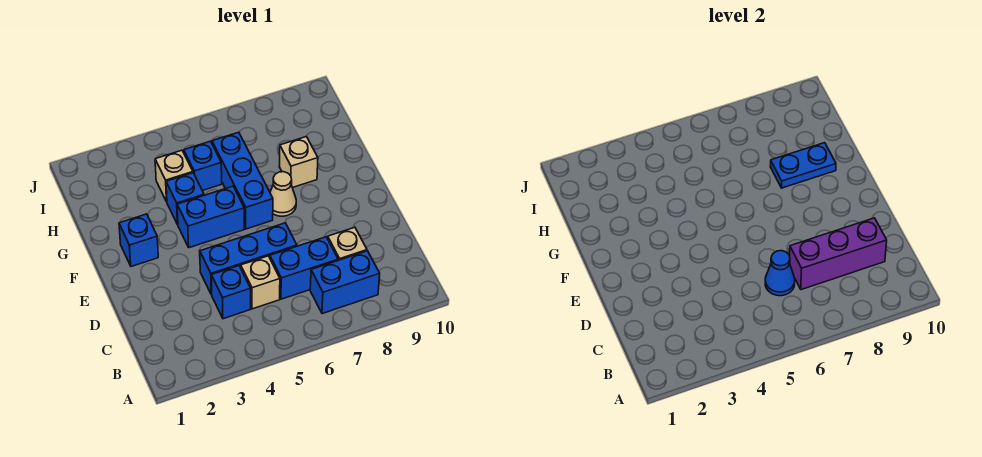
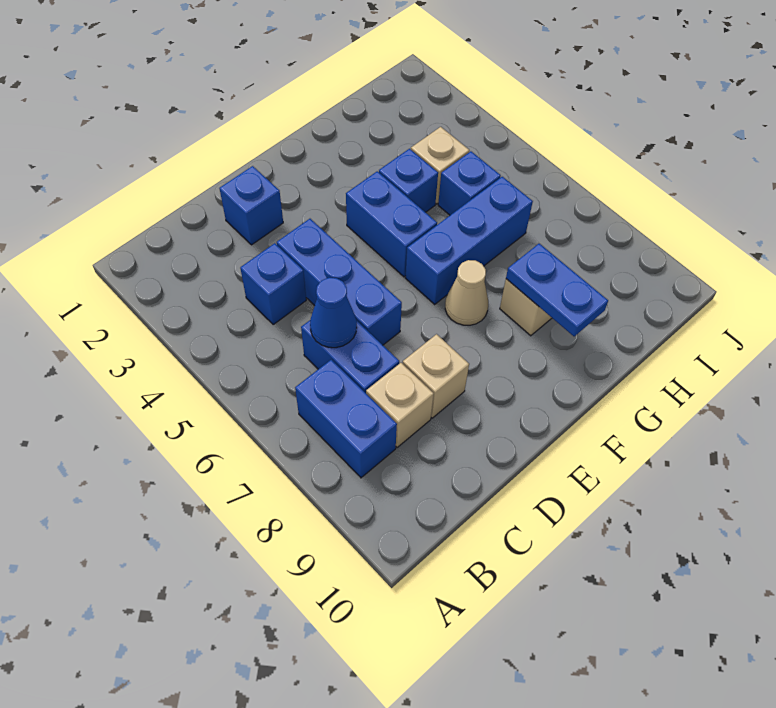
tan brick C5 level 1 -> tan brick D8 level 1
purple brick C7:C9 level 2 -> none
blue brick F2 level 1 -> blue brick D2 level 1

